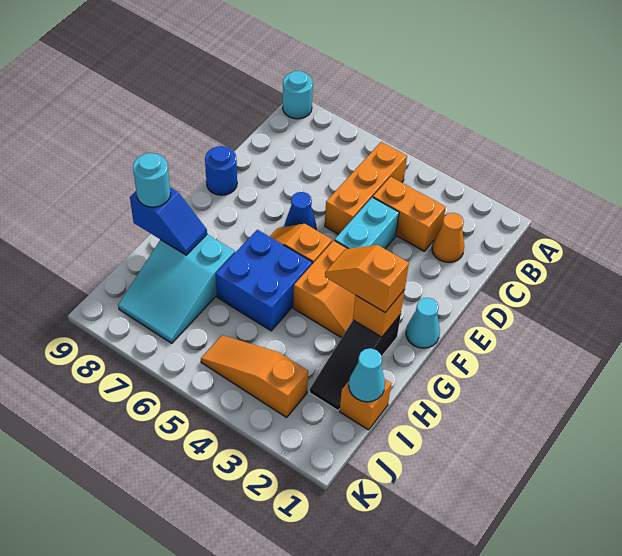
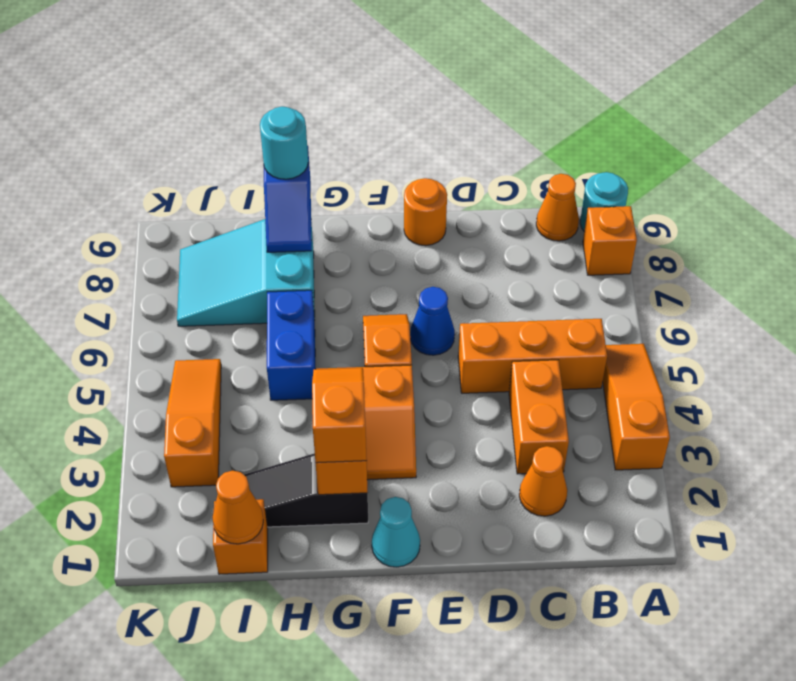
none -> orange slope A3:A5 level 1 top 3
none -> orange brick A8 level 1
none -> orange cone B9 level 1
cyan brick D4:E4 level 1 -> none
blue round brick E9 level 1 -> orange round brick E9 level 1
blue brick G5:H6 level 1 -> blue brick H5:H6 level 1
cyan cone I1 level 2 -> orange cone I1 level 2

